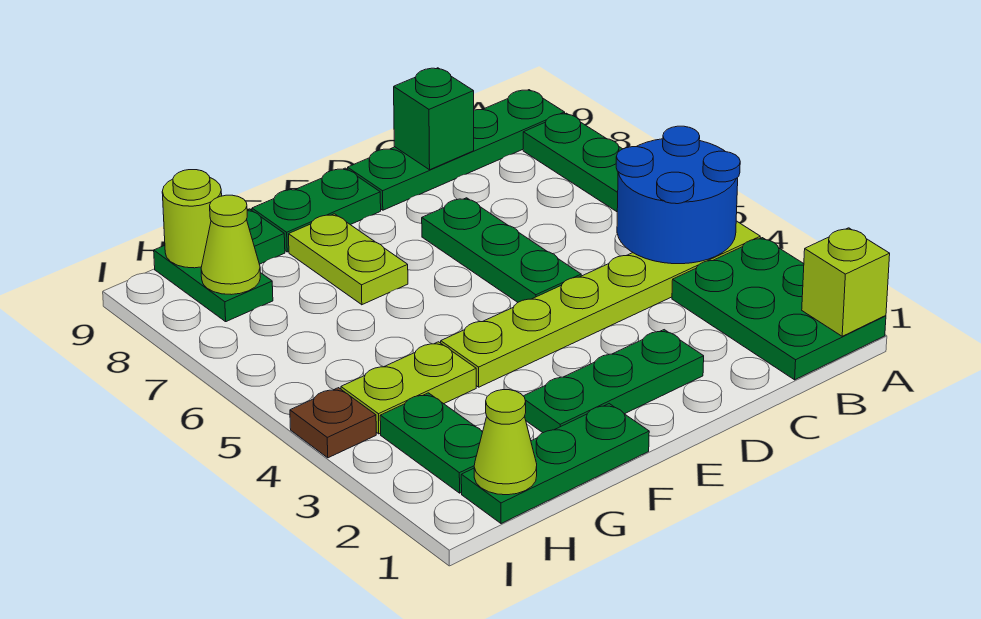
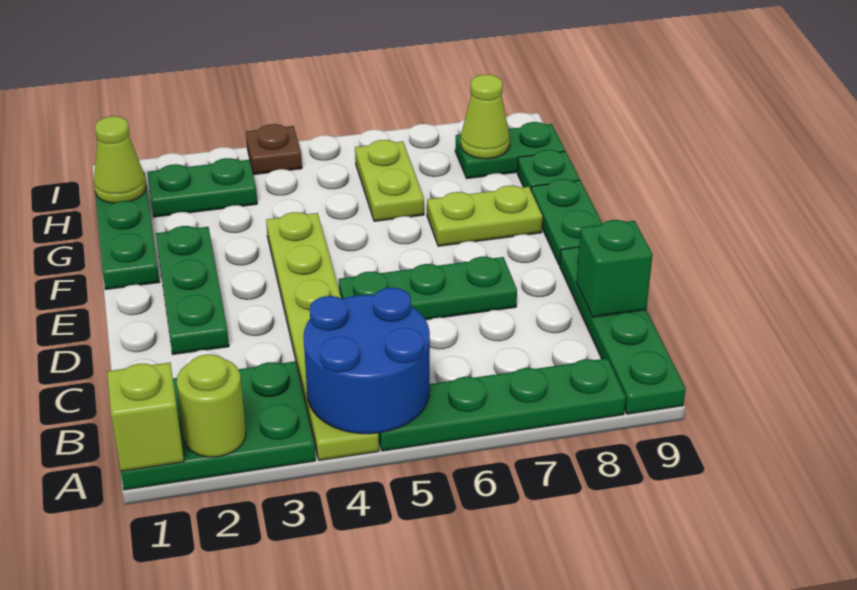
lime plate G4:H4 level 1 -> lime plate G6:H6 level 1
lime round brick H9 level 2 -> lime round brick A2 level 2

